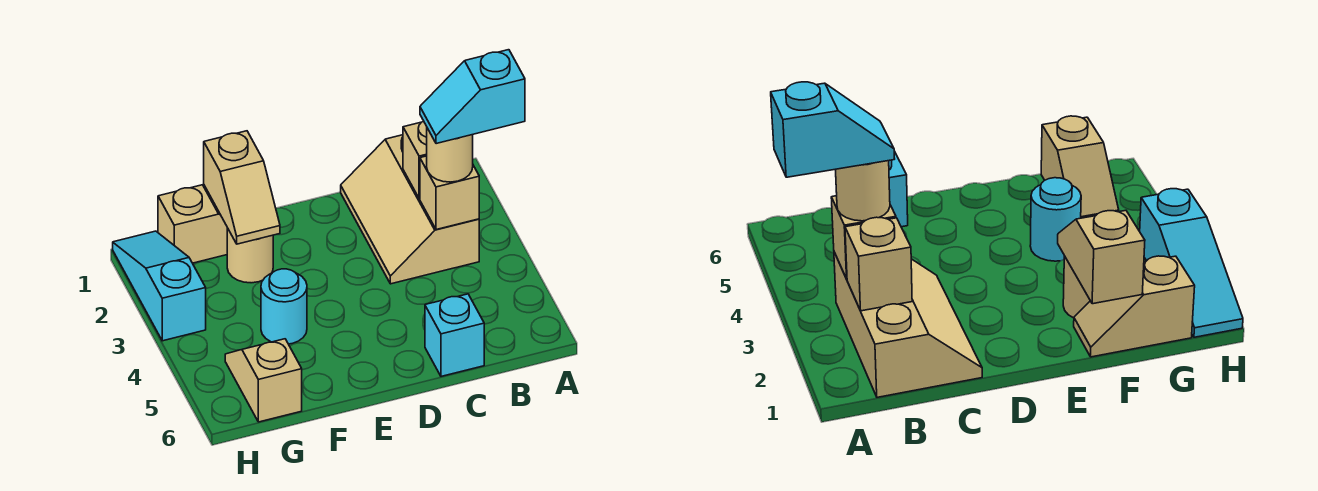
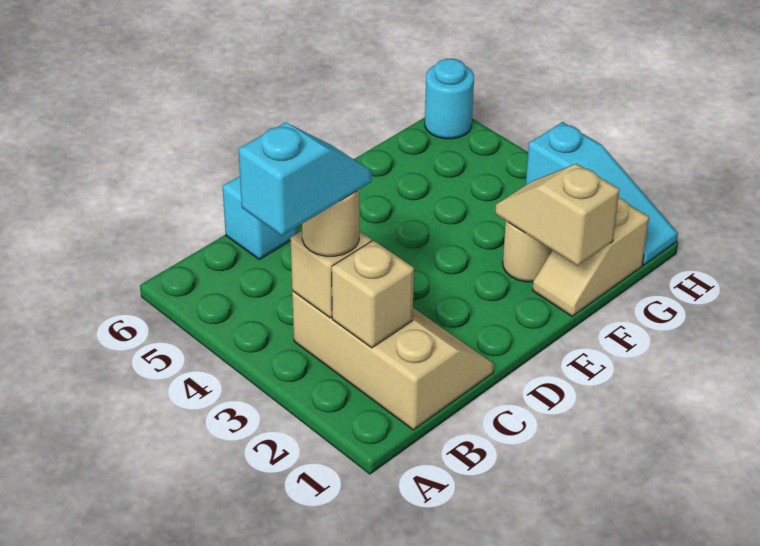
cyan round brick F4 level 1 -> cyan round brick H6 level 1
tan slope G5:G6 level 1 top 6 -> none

